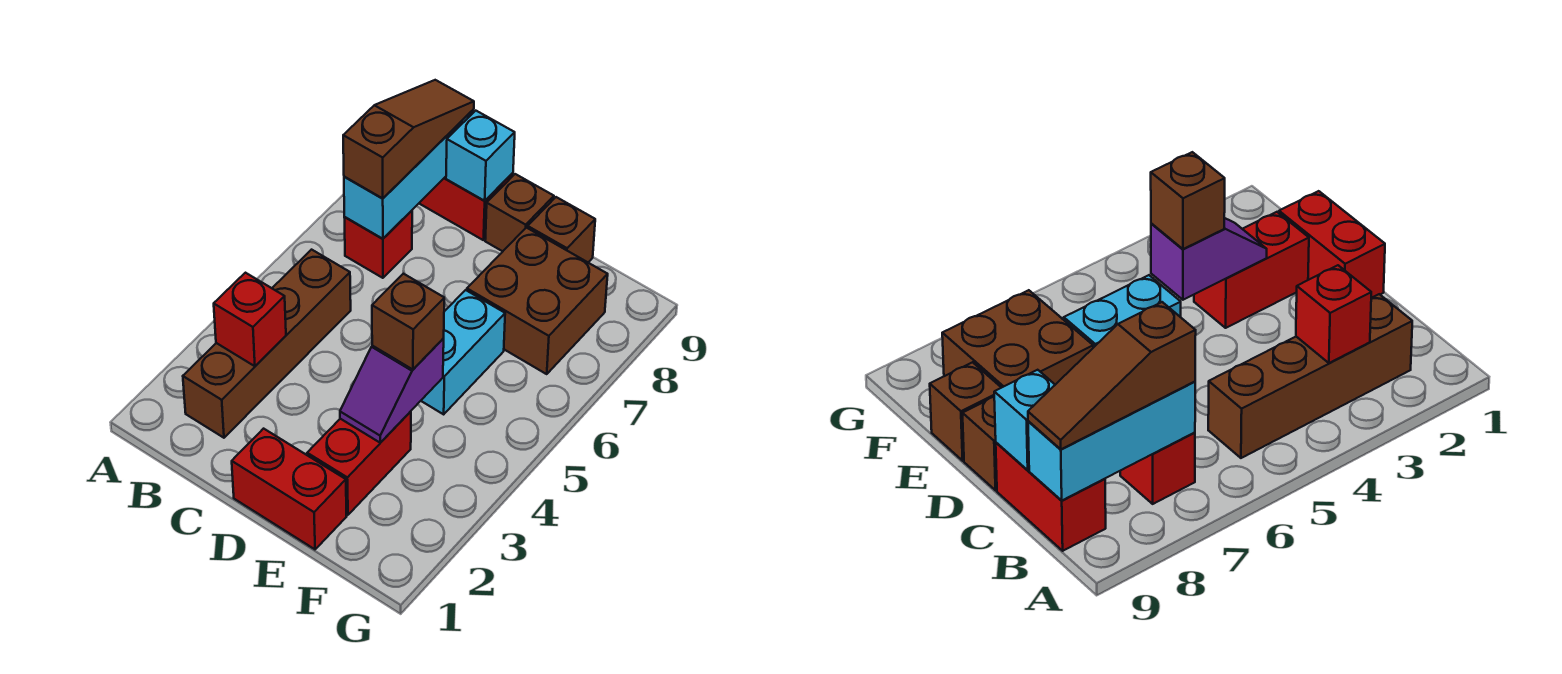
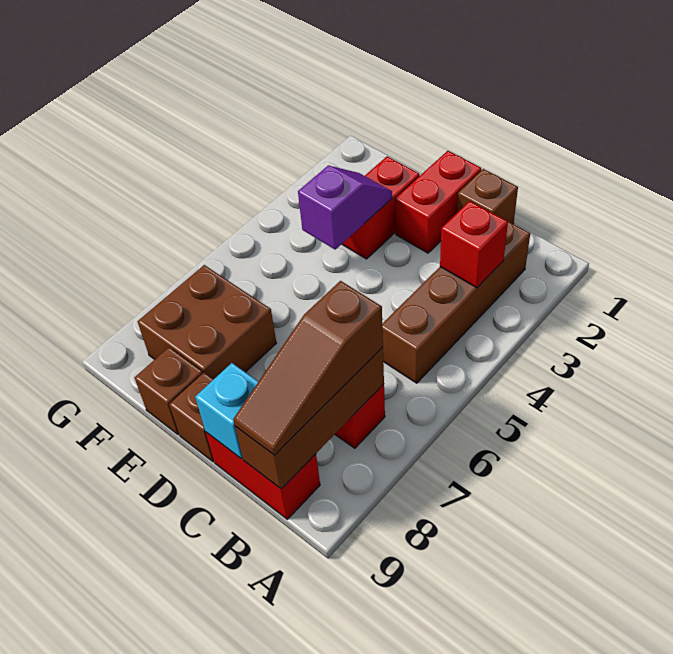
cyan brick B7:B9 level 2 -> brown brick B7:B9 level 2
red brick D1:E1 level 1 -> red brick D1:D2 level 1
brown brick E4 level 3 -> brown brick C1 level 1
cyan brick E5:E6 level 1 -> none

